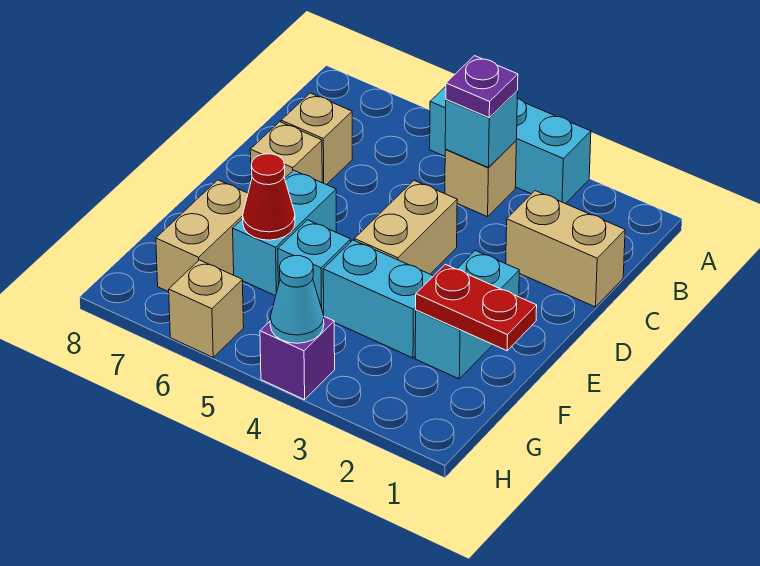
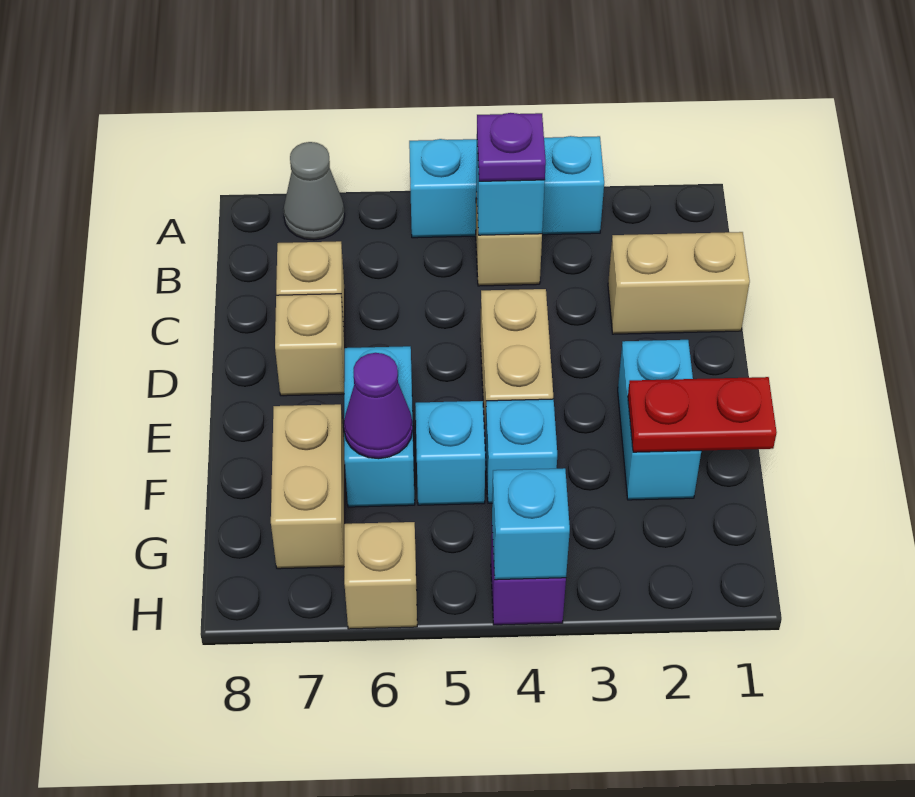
none -> grey cone A7 level 1
cyan brick F3:F4 level 1 -> cyan brick F4 level 1
red cone F6 level 2 -> purple cone F6 level 2
cyan cone H4 level 2 -> cyan brick H4 level 2

